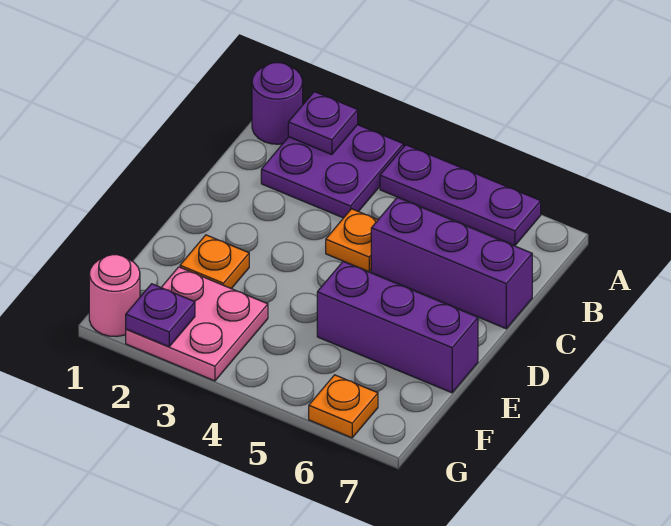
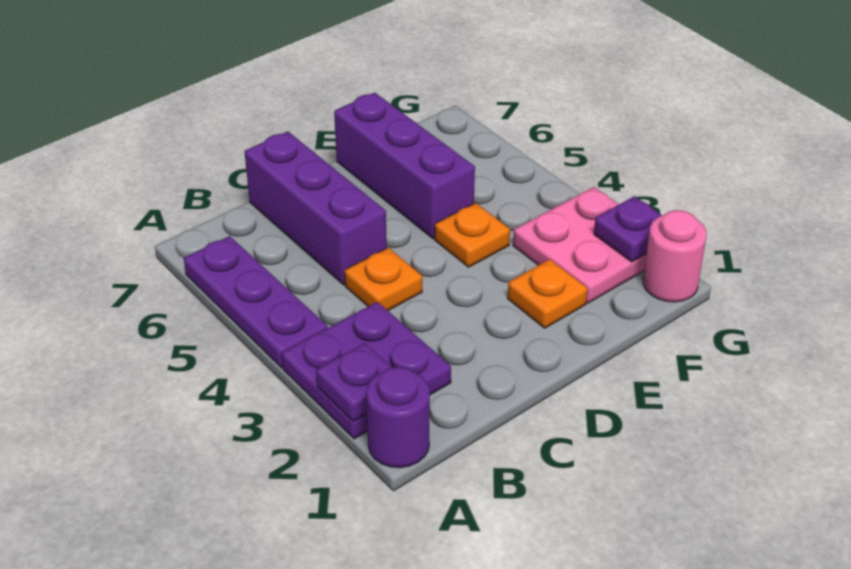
orange plate G6 level 1 -> orange plate E4 level 1

